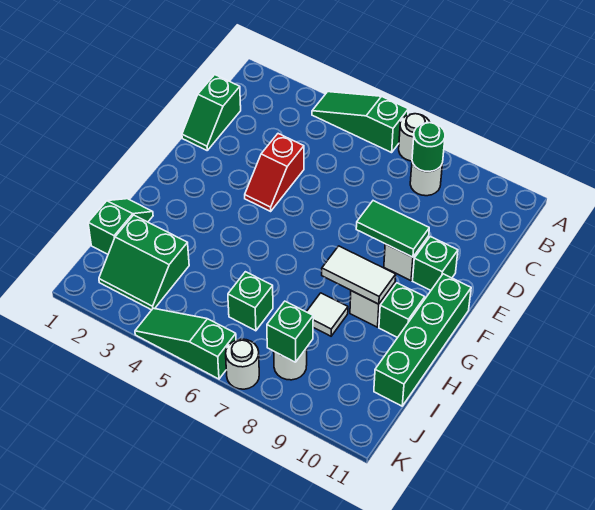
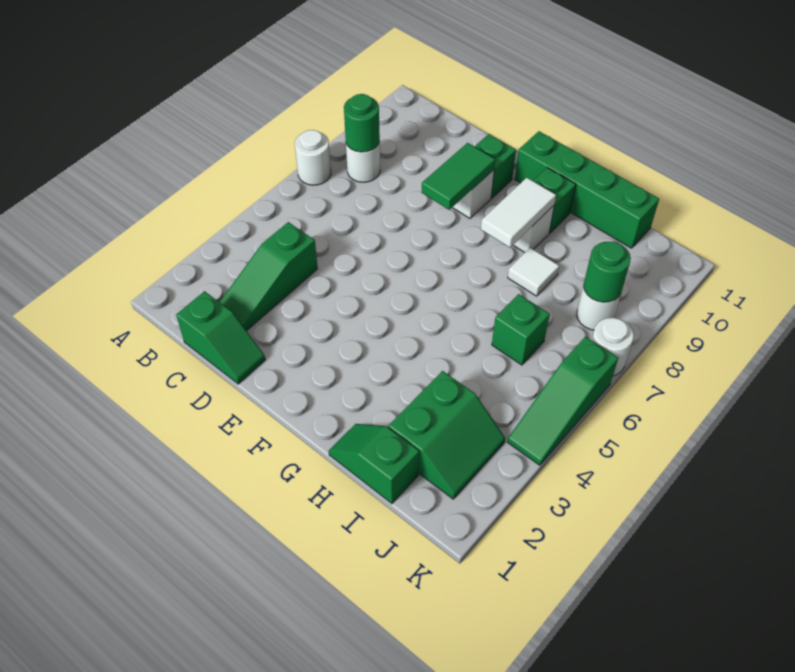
green slope A4:A6 level 1 top 6 -> green slope C2:C4 level 1 top 4
red slope D4:E4 level 1 top D -> none
green brick J8 level 2 -> green round brick J8 level 2

